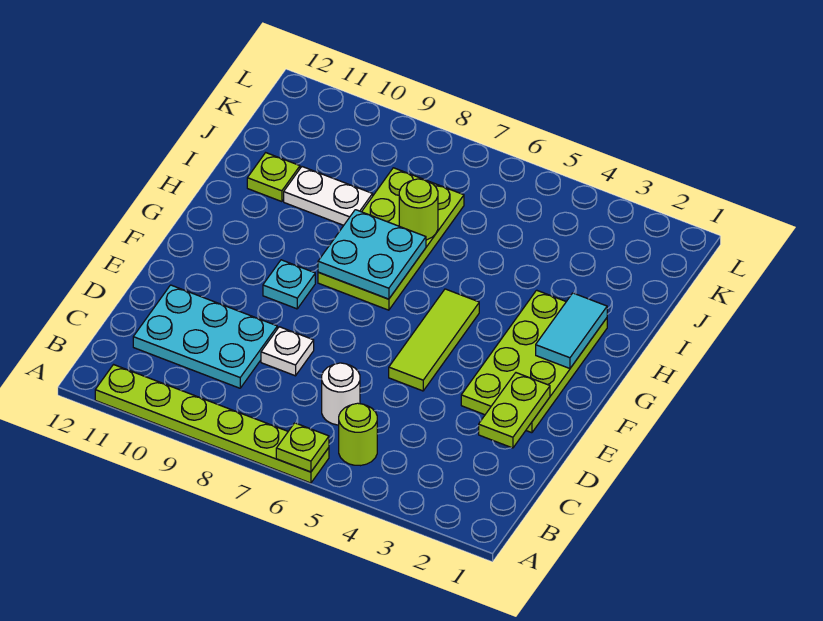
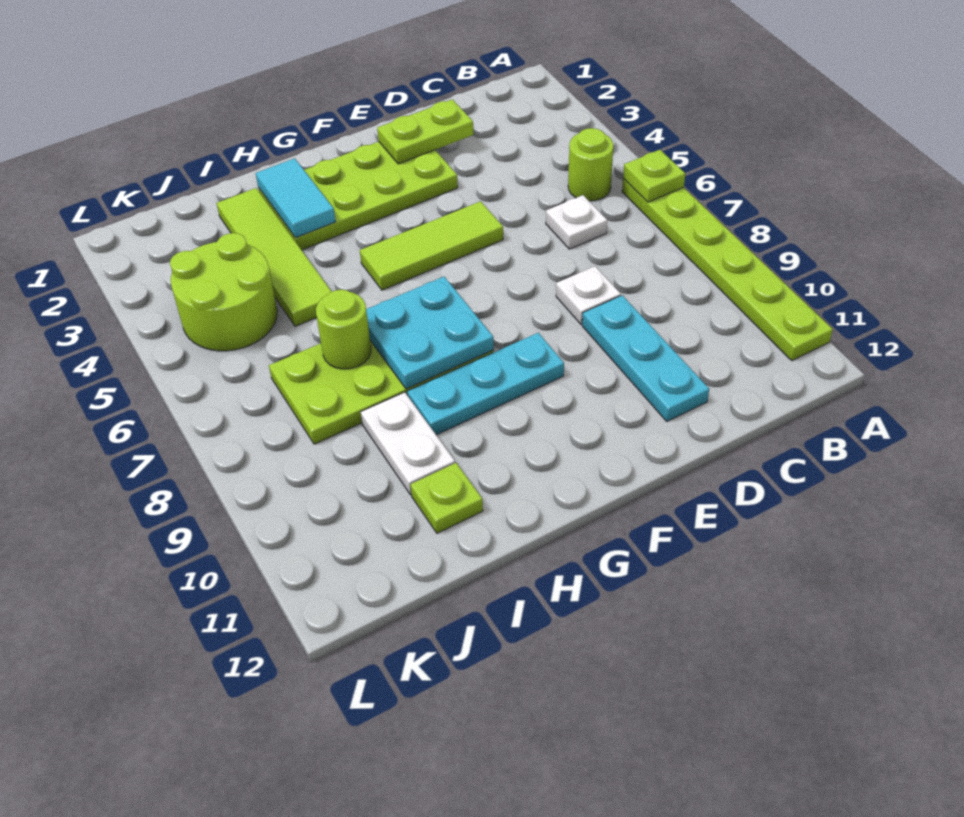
white round brick C6 level 1 -> white plate C6 level 1
cyan plate C9:D11 level 1 -> cyan plate D9:D11 level 1
cyan plate F9 level 1 -> cyan plate F9:H9 level 1
cyan tile G2:H2 level 2 -> cyan tile H2:H3 level 2
none -> lime tile I2:I5 level 1
none -> lime round brick J4:K5 level 1

